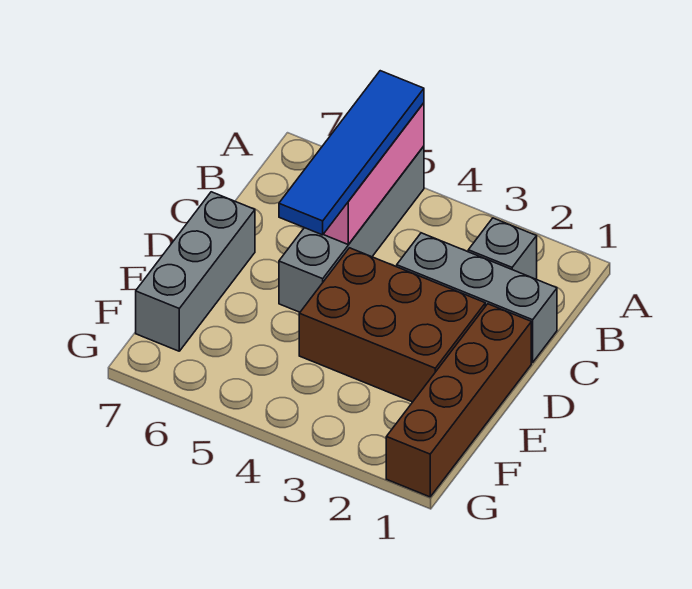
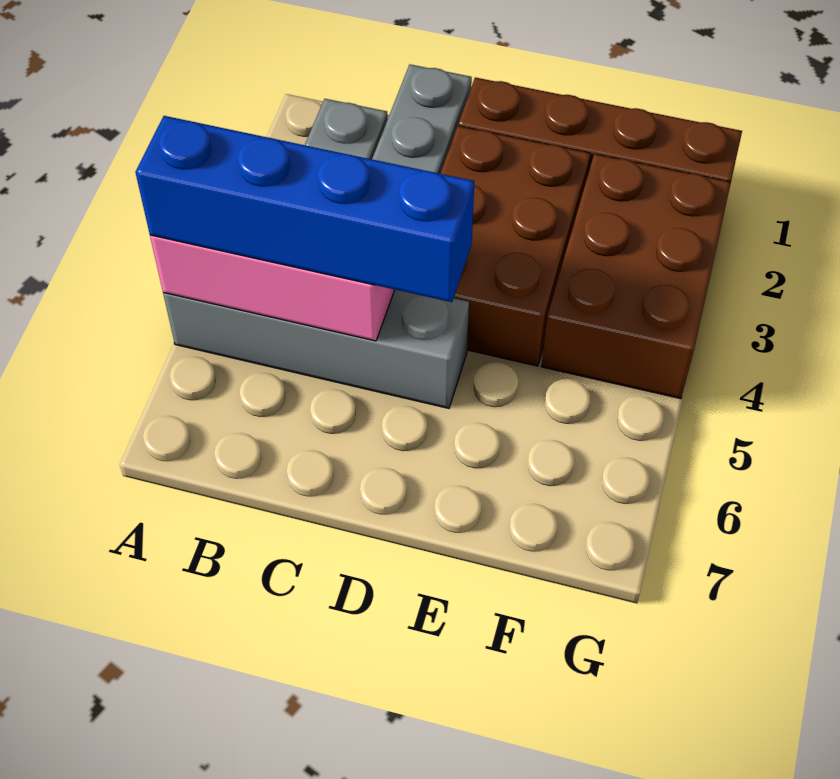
blue tile A5:D5 level 3 -> blue brick A5:D5 level 3
grey brick D7:F7 level 1 -> none
none -> brown brick F2:G4 level 1

